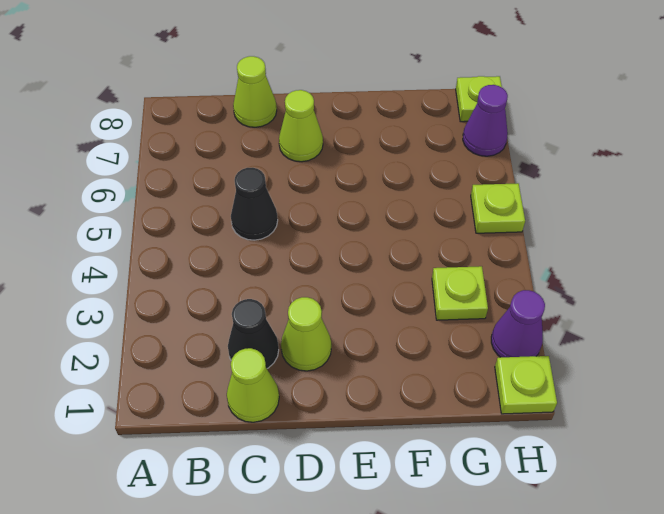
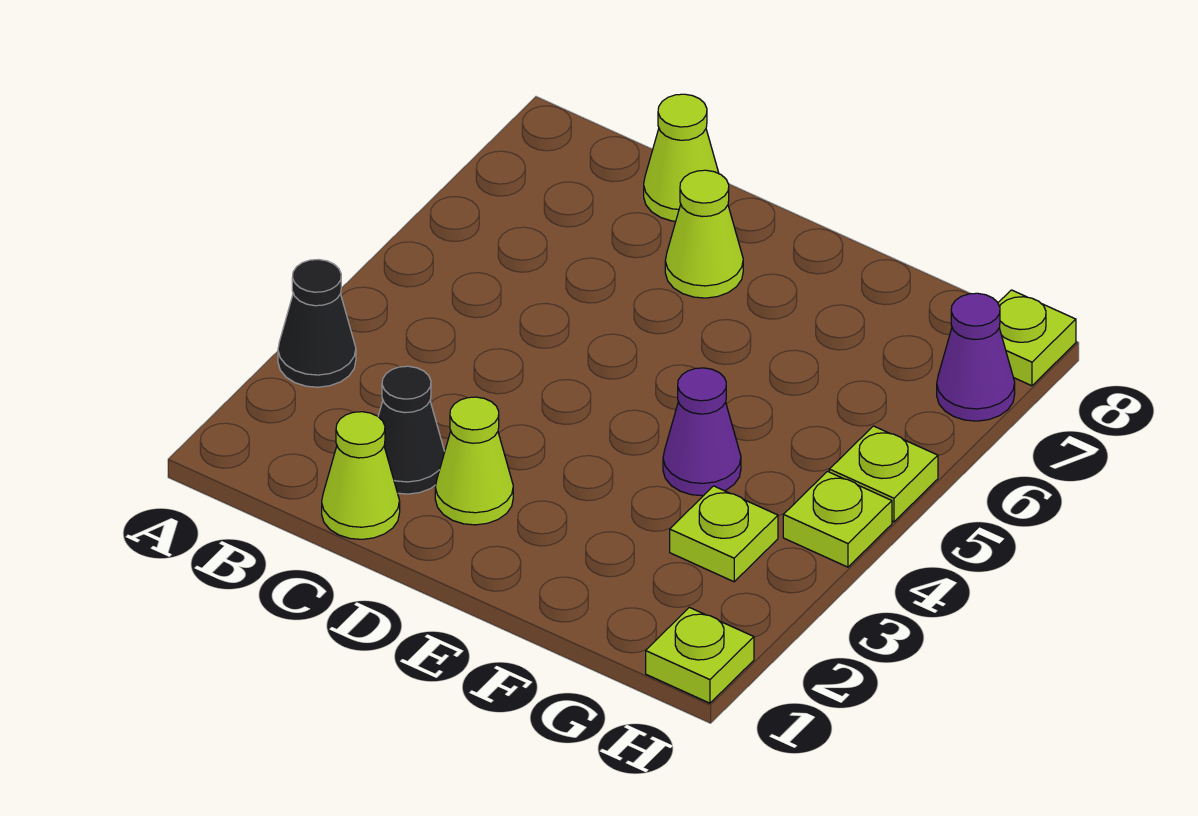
black cone C5 level 1 -> black cone A3 level 1
purple cone H2 level 1 -> purple cone F4 level 1
none -> lime plate H4 level 1

